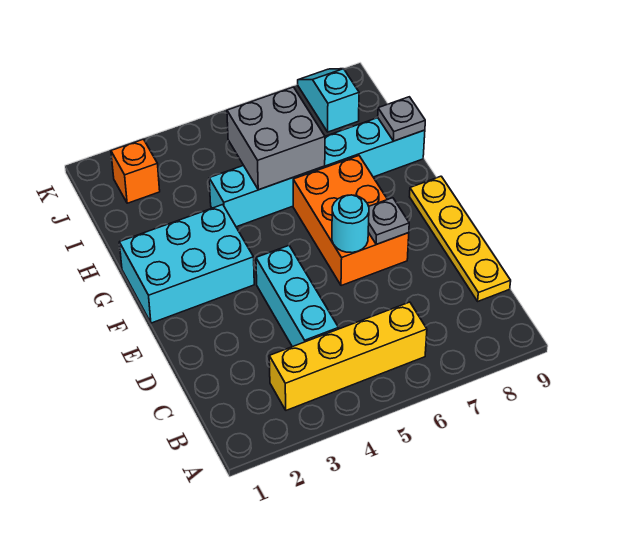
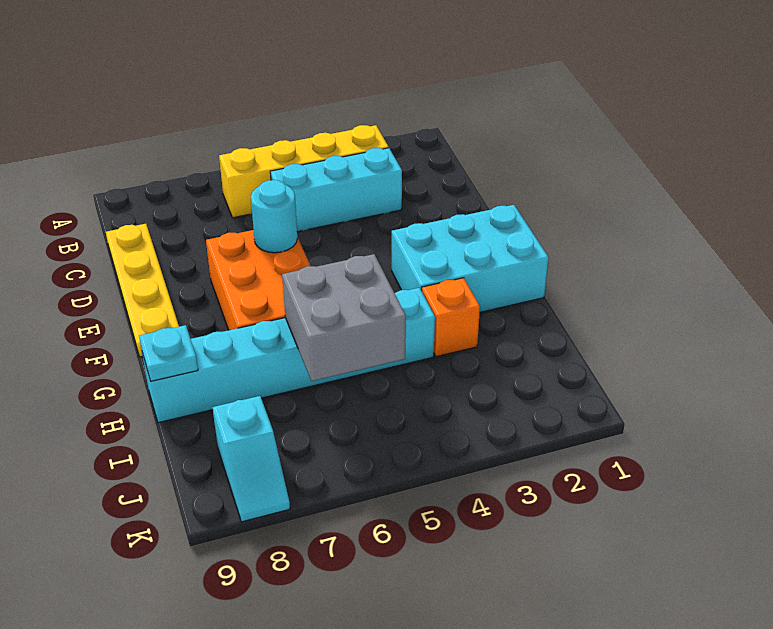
cyan brick C4:E4 level 1 -> cyan brick C3:C5 level 1
grey plate E7 level 2 -> none
grey plate H9 level 2 -> cyan plate H9 level 2
orange brick J2 level 1 -> orange brick H3 level 1

